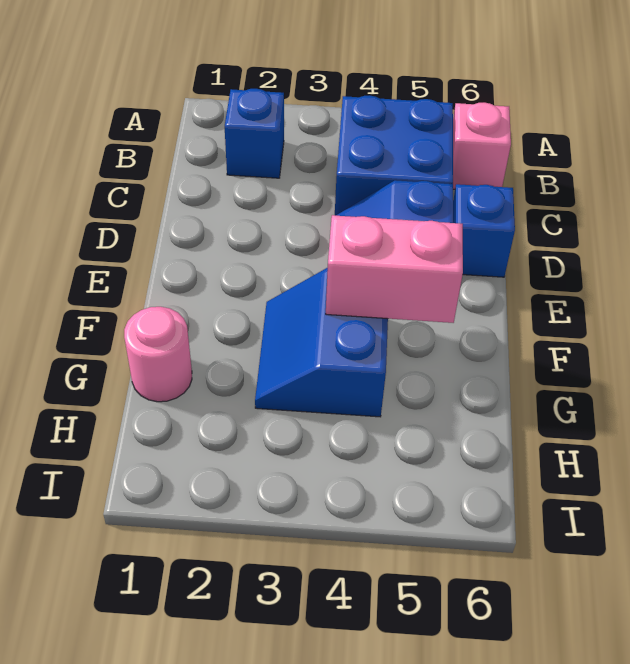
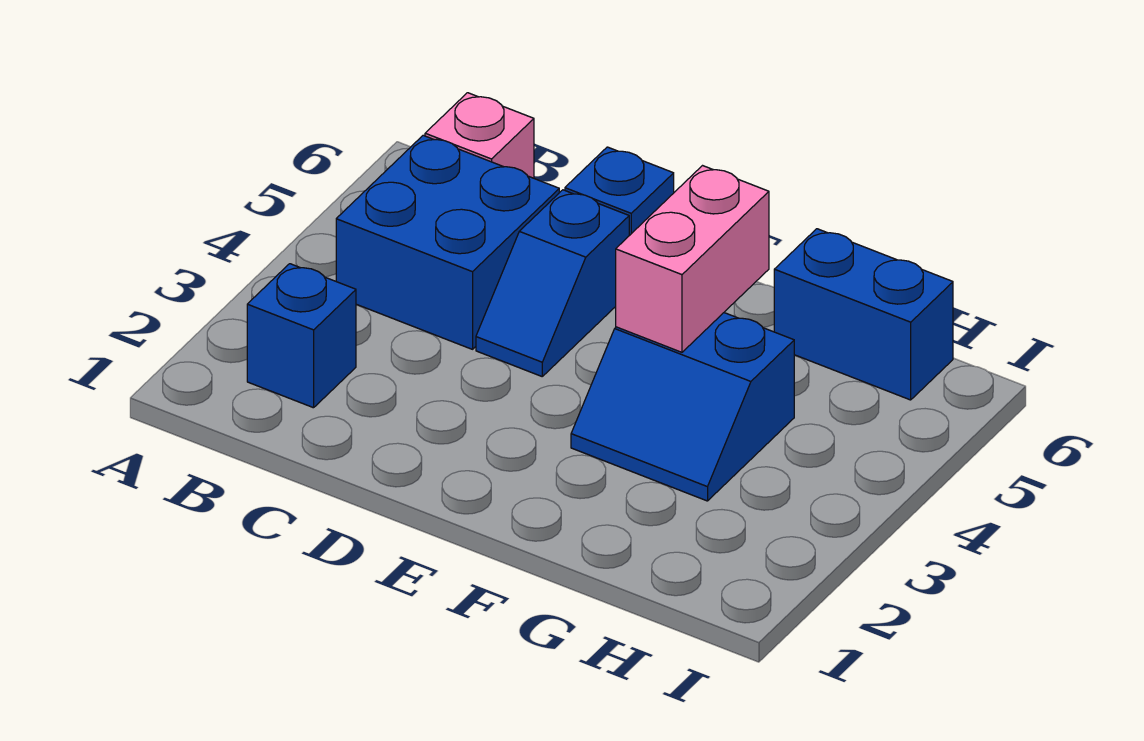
pink round brick G1 level 1 -> none
none -> blue brick G6:H6 level 1

